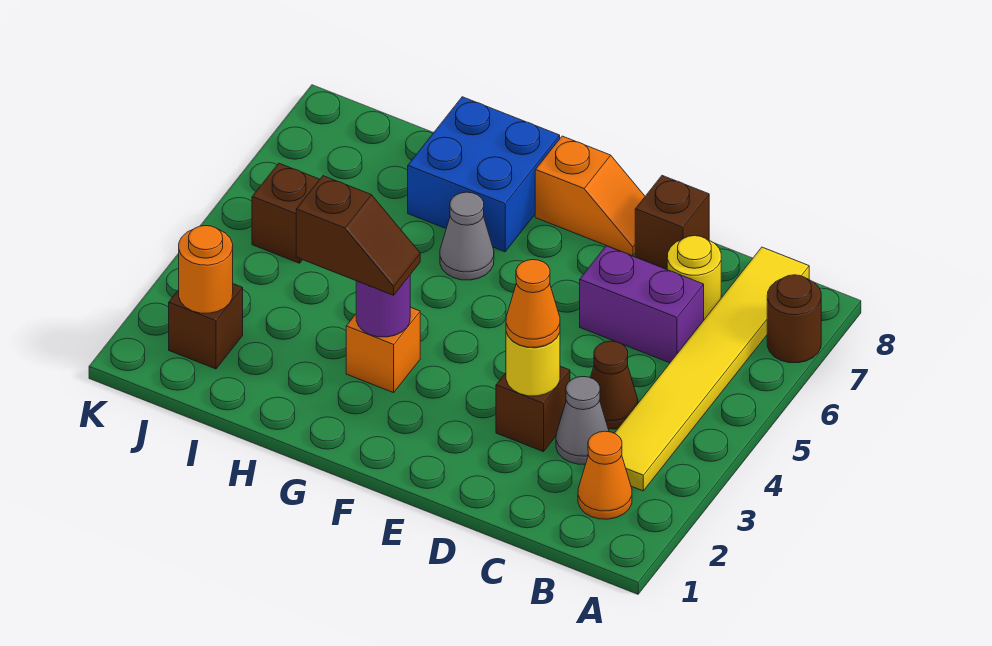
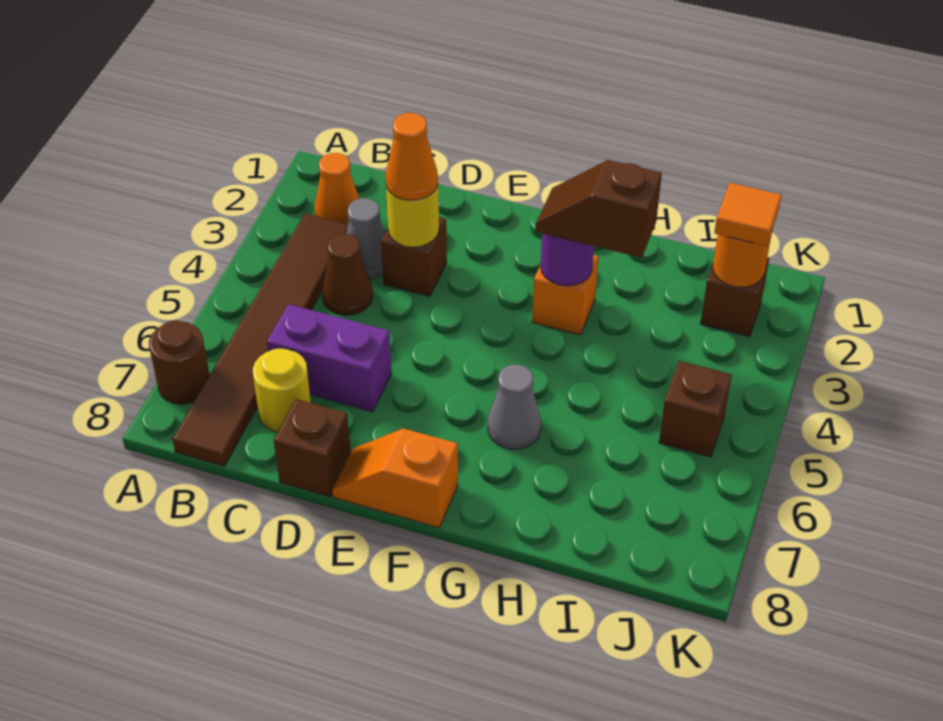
yellow tile B3:B8 level 1 -> brown tile B3:B8 level 1
blue brick G7:H8 level 1 -> none
none -> orange tile J2 level 3

